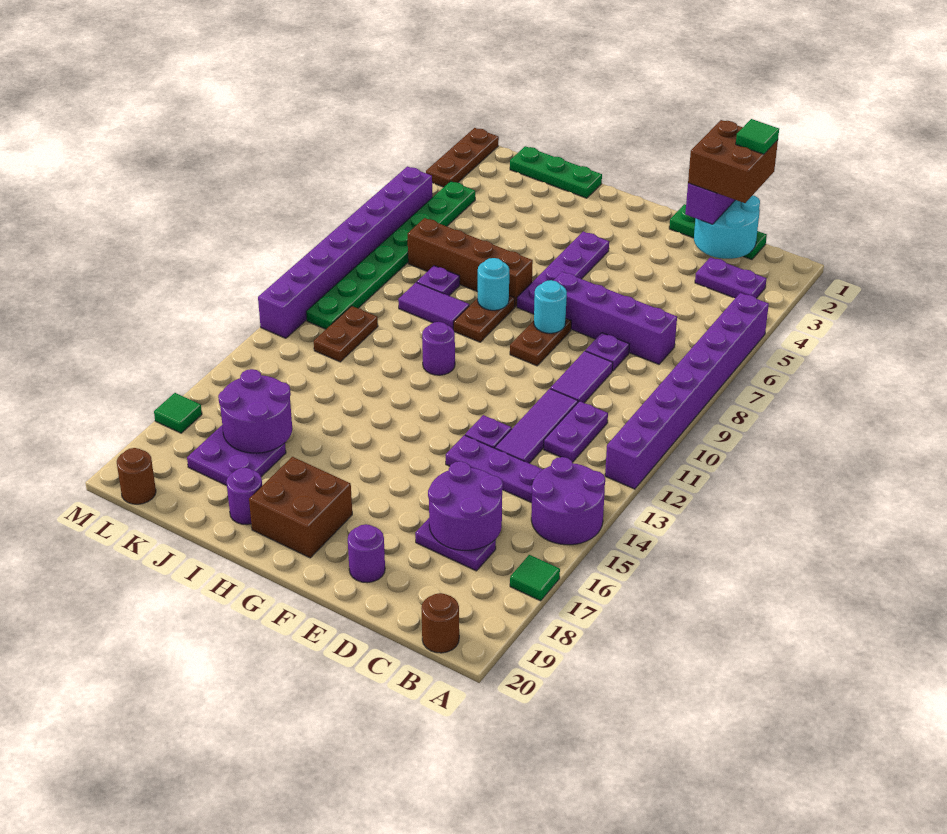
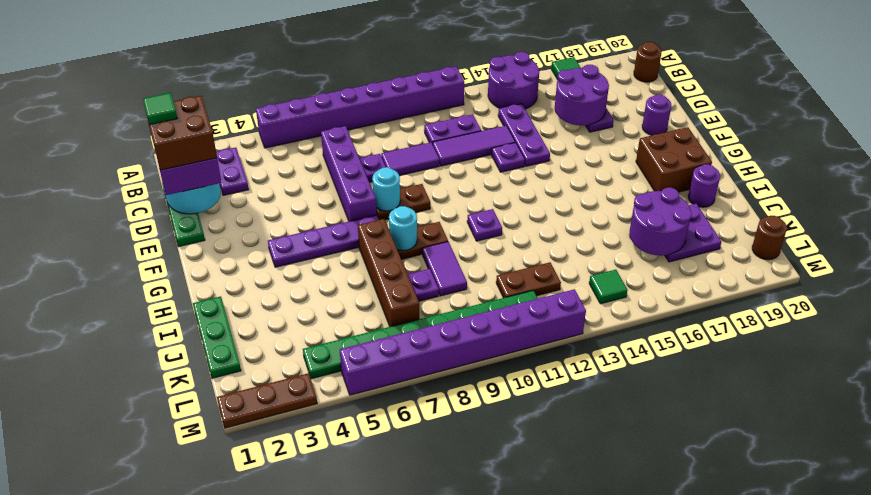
purple round brick H11 level 1 -> purple plate H11 level 1
green tile M17 level 1 -> green tile L14 level 1

